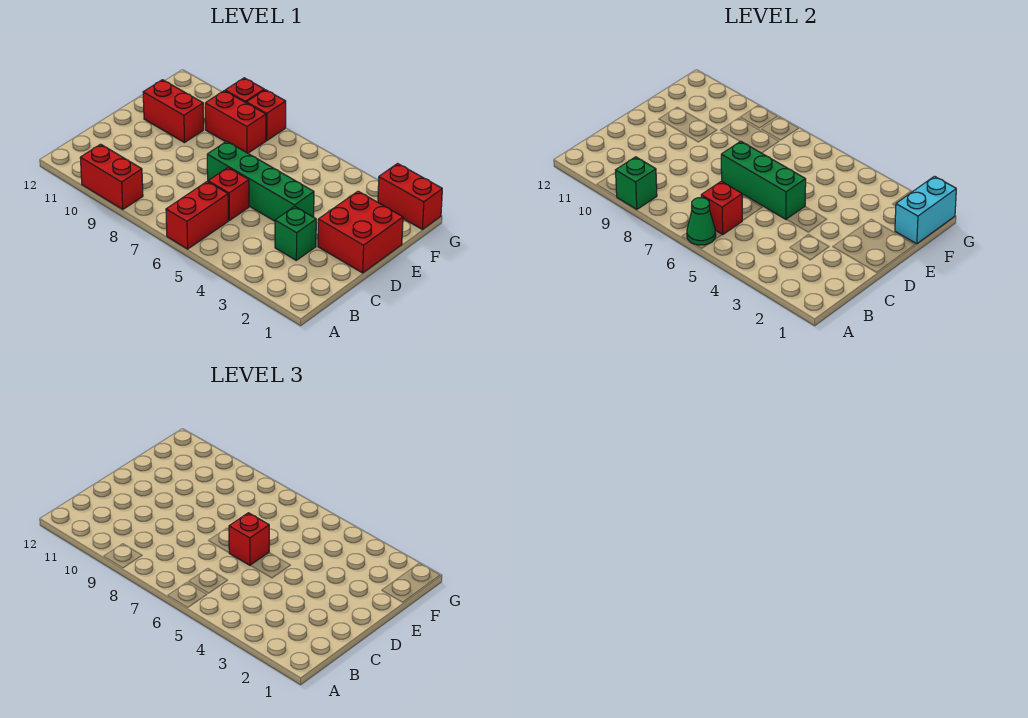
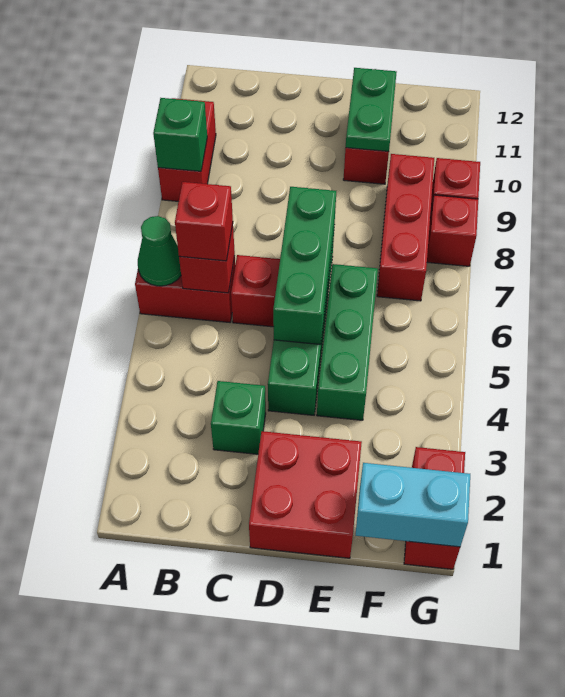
red brick D6 level 3 -> red brick B6 level 3
none -> green brick E4:E6 level 1
none -> green plate E10:E11 level 2
red brick F8:F9 level 1 -> red brick F7:F9 level 1

